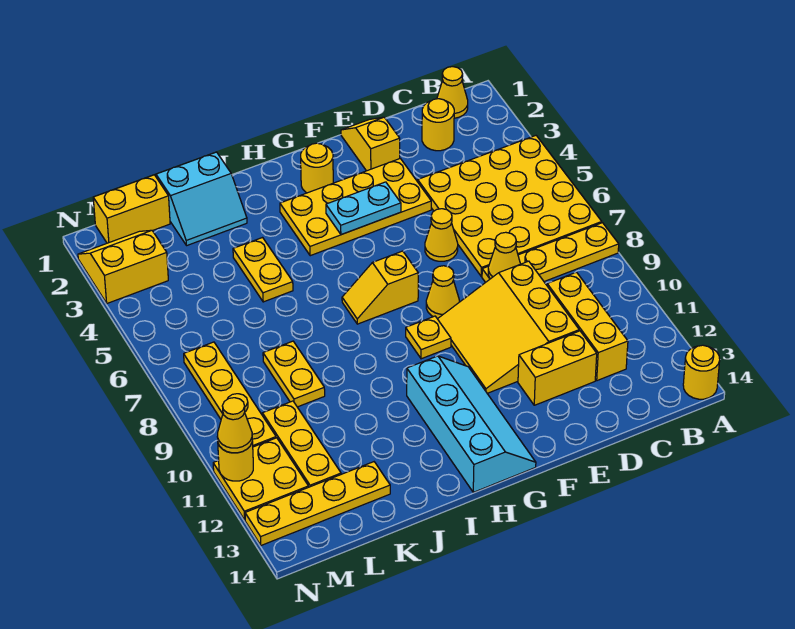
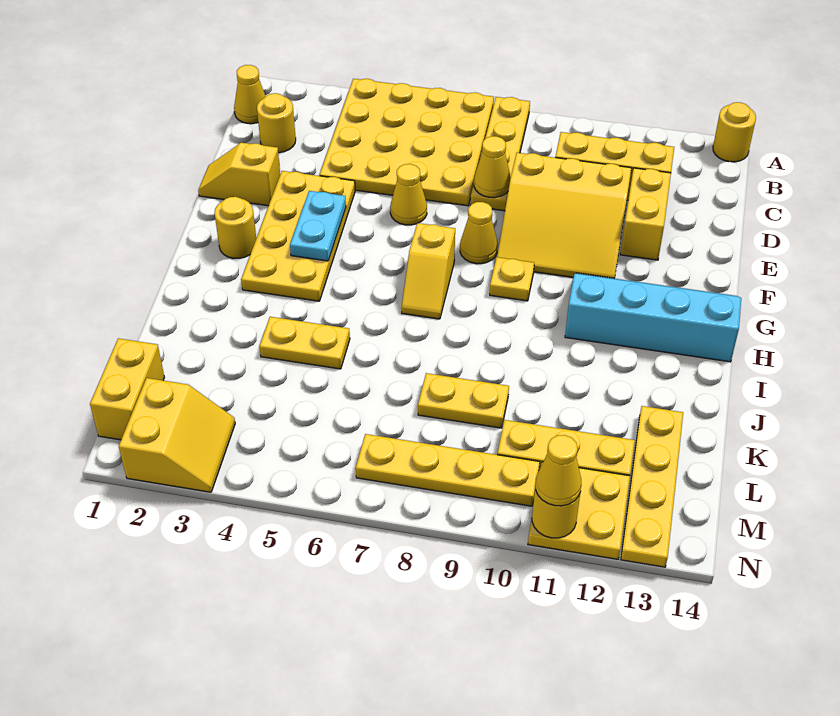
cyan slope J1:K2 level 1 top 1 -> none
yellow slope M2:N3 level 1 top 3 -> yellow slope M2:N3 level 1 top 2

